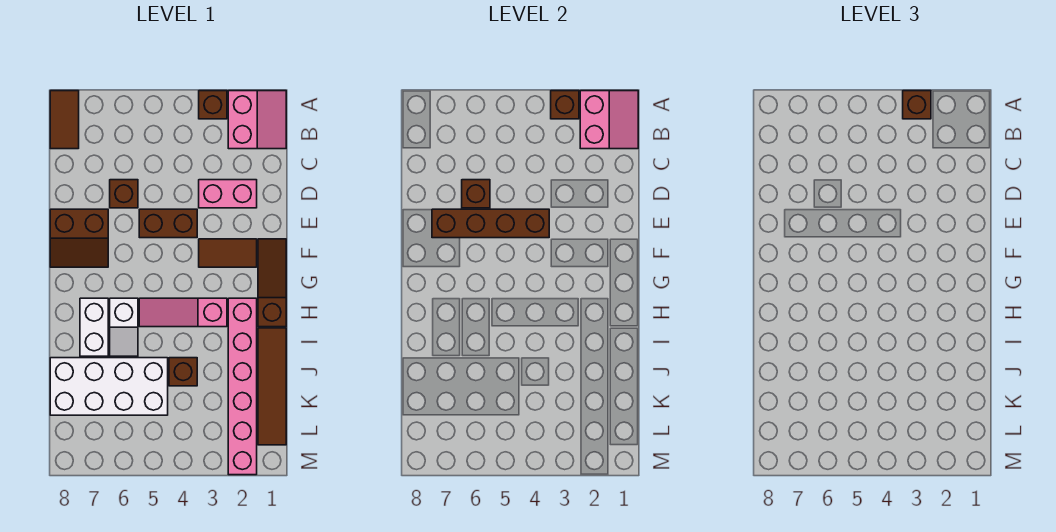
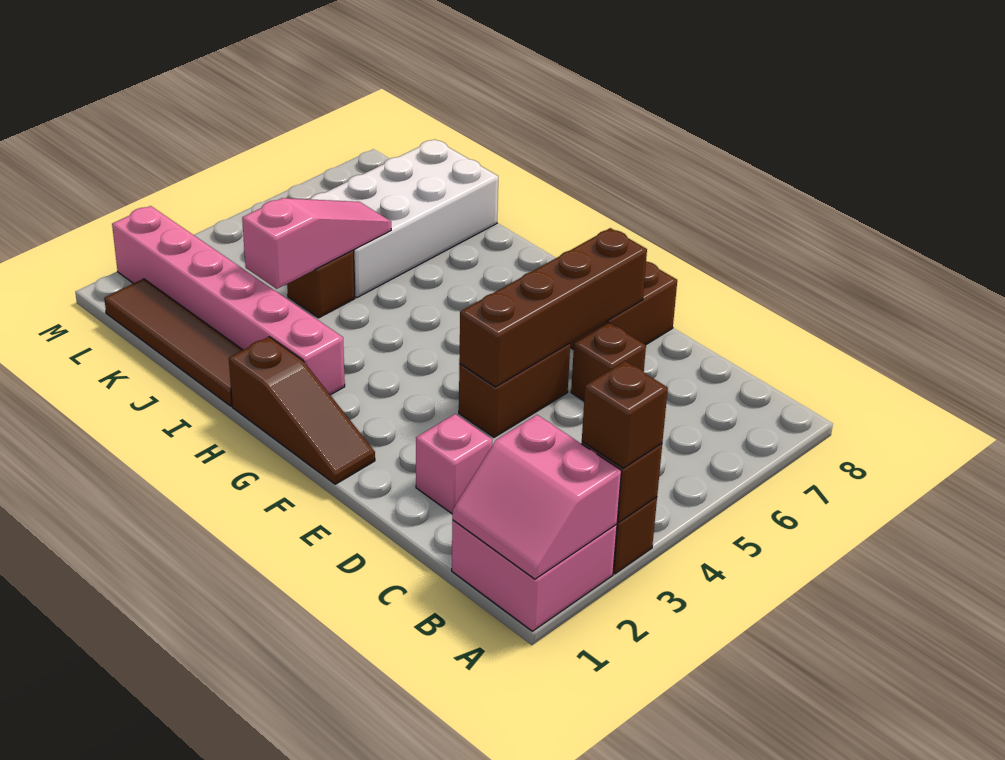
pink slope A1:B2 level 1 top 2 -> pink brick A1:B2 level 1
brown tile A8:B8 level 1 -> none
pink brick D2:D3 level 1 -> pink brick D2 level 1
brown brick D6 level 2 -> none
brown tile F2:F3 level 1 -> none
pink slope H3:H5 level 1 top 3 -> pink slope J3:J5 level 2 top 3
white slope H6:I6 level 1 top H -> none
white brick H7:I7 level 1 -> none

